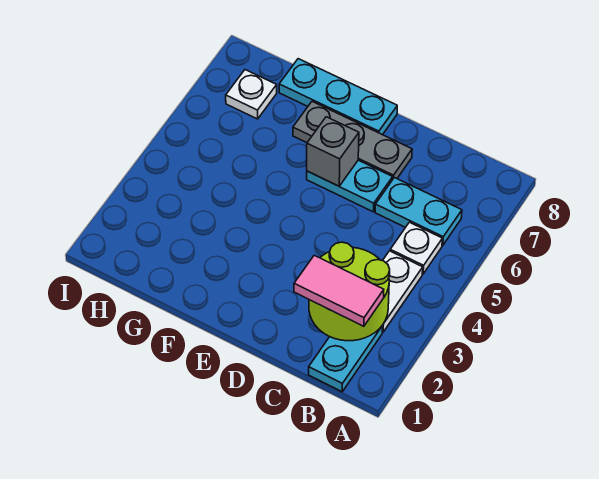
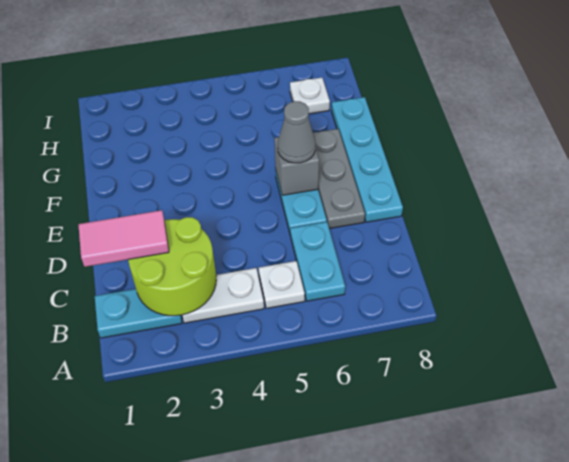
pink tile B2:C2 level 3 -> pink tile C1:C2 level 3
none -> grey cone E6 level 3
cyan plate E8:G8 level 1 -> cyan plate D8:G8 level 1

